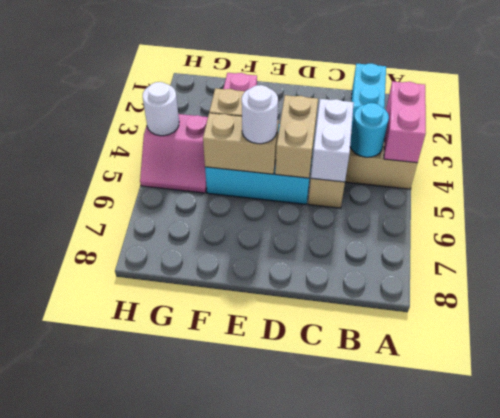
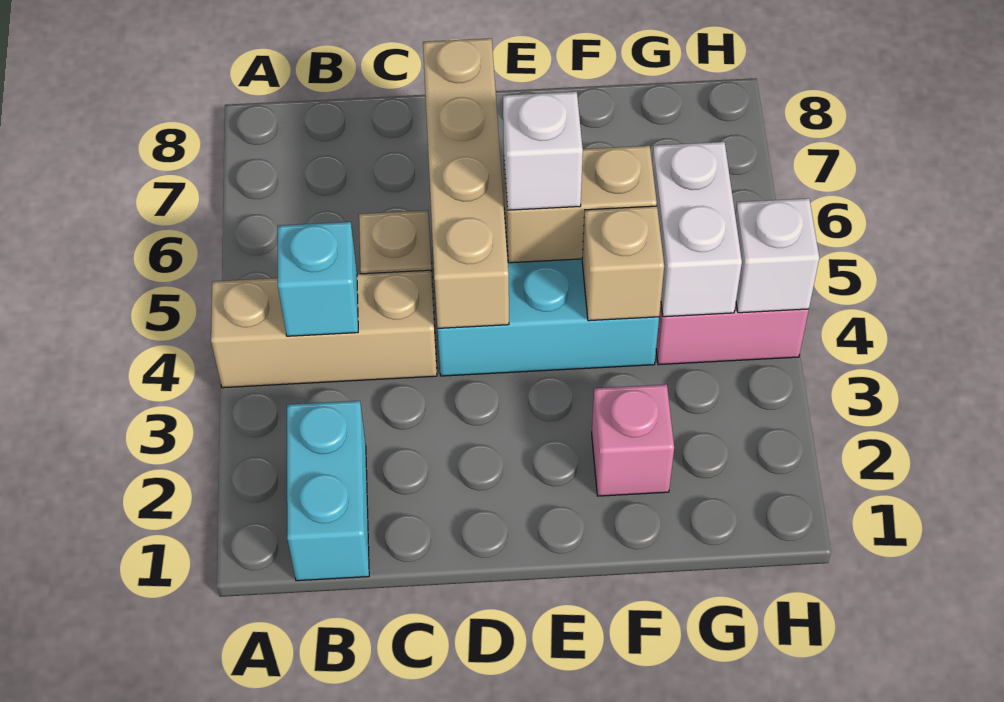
pink brick A3:A4 level 2 -> none
cyan round brick B4 level 2 -> cyan brick B4 level 2
white brick C4:C5 level 2 -> white brick G4:G5 level 2
tan brick D4:D5 level 2 -> tan brick D4:D7 level 2
white round brick E5 level 3 -> white brick E5 level 3
white round brick H4 level 2 -> white brick H4 level 2

